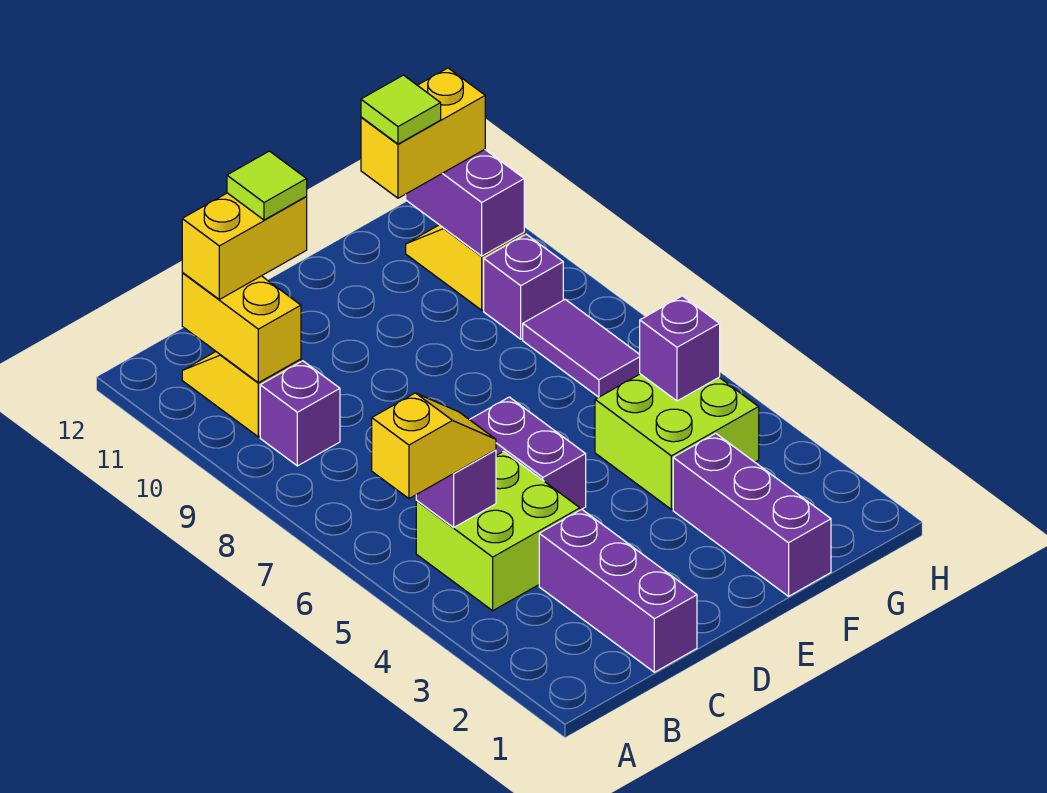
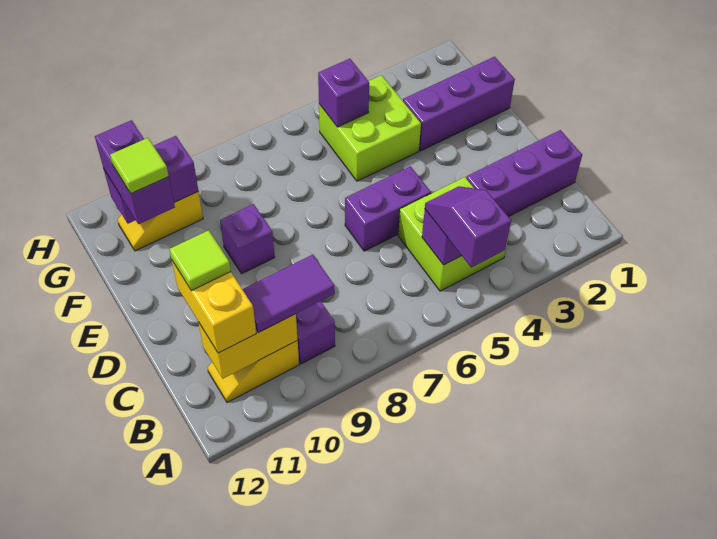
yellow slope A5:B5 level 3 top A -> purple slope A5:B5 level 3 top A
yellow brick F11:G11 level 3 -> purple brick F11:G11 level 3
purple tile G7:G8 level 1 -> purple tile B9:B10 level 3
purple brick G9 level 1 -> purple brick E9 level 1

